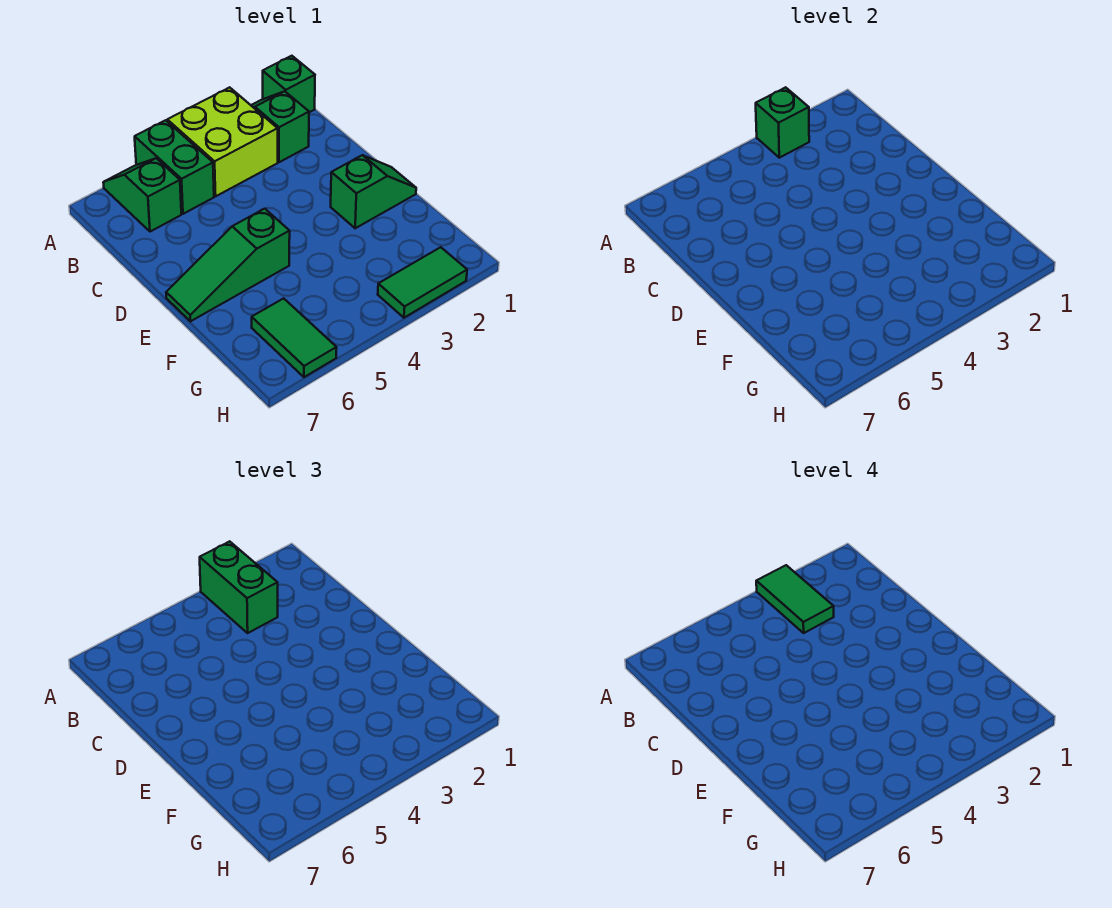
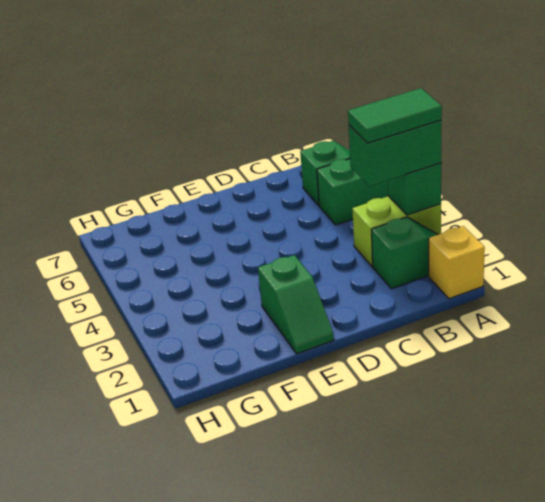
green brick A1 level 1 -> yellow brick A1 level 1
lime brick A3:B4 level 1 -> lime brick A3:B3 level 1
green slope E5:E7 level 1 top 5 -> none
green tile G6:H6 level 1 -> none
green tile H2:H3 level 1 -> none

